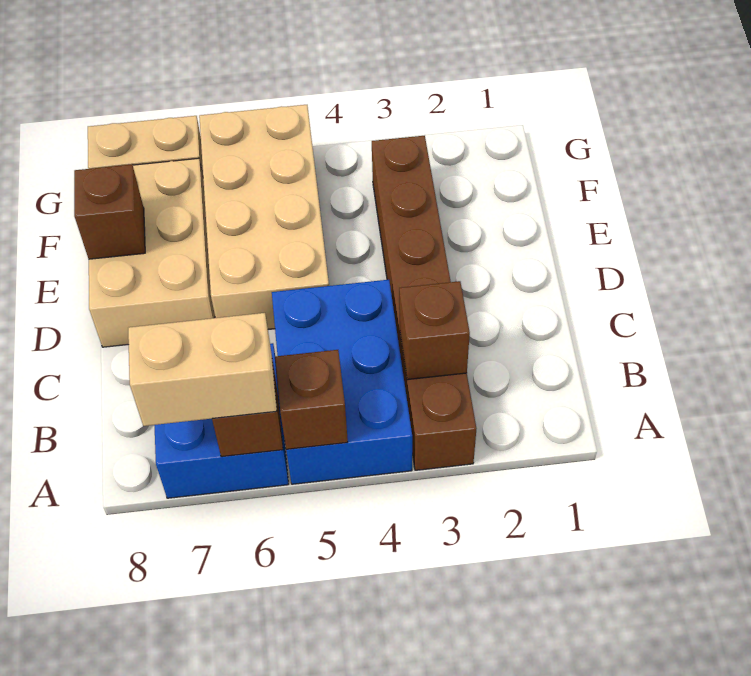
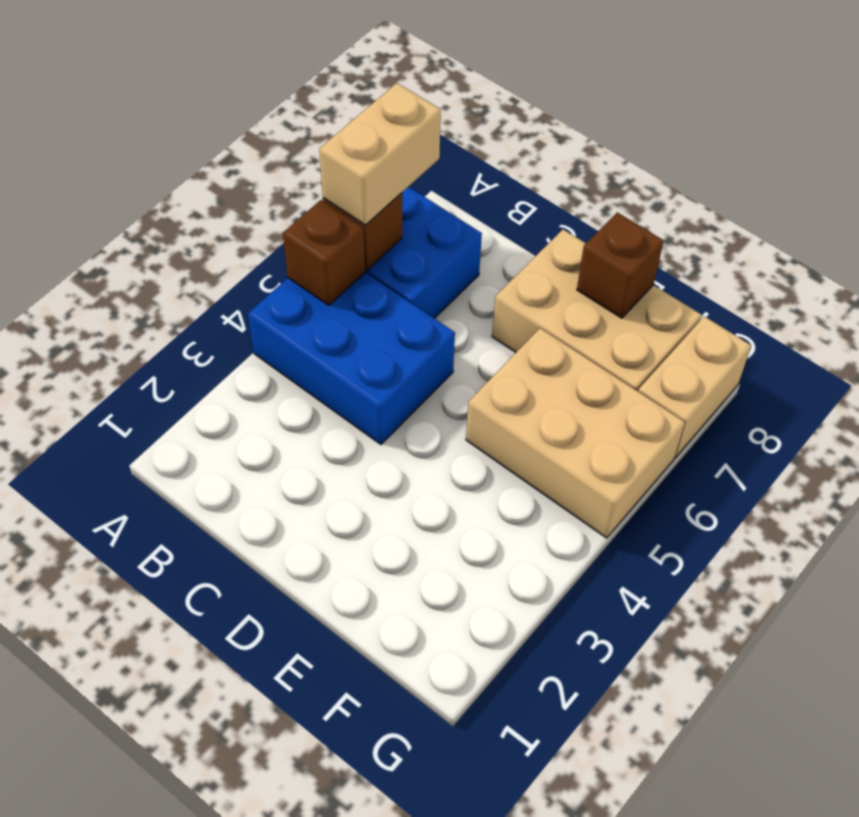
brown brick A3:F3 level 1 -> none
brown brick B3 level 2 -> none
tan brick D5:G6 level 1 -> tan brick E5:G6 level 1

